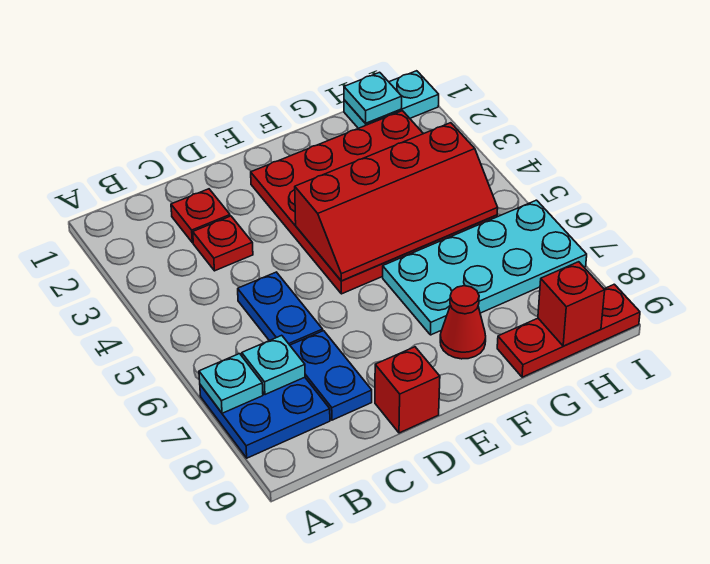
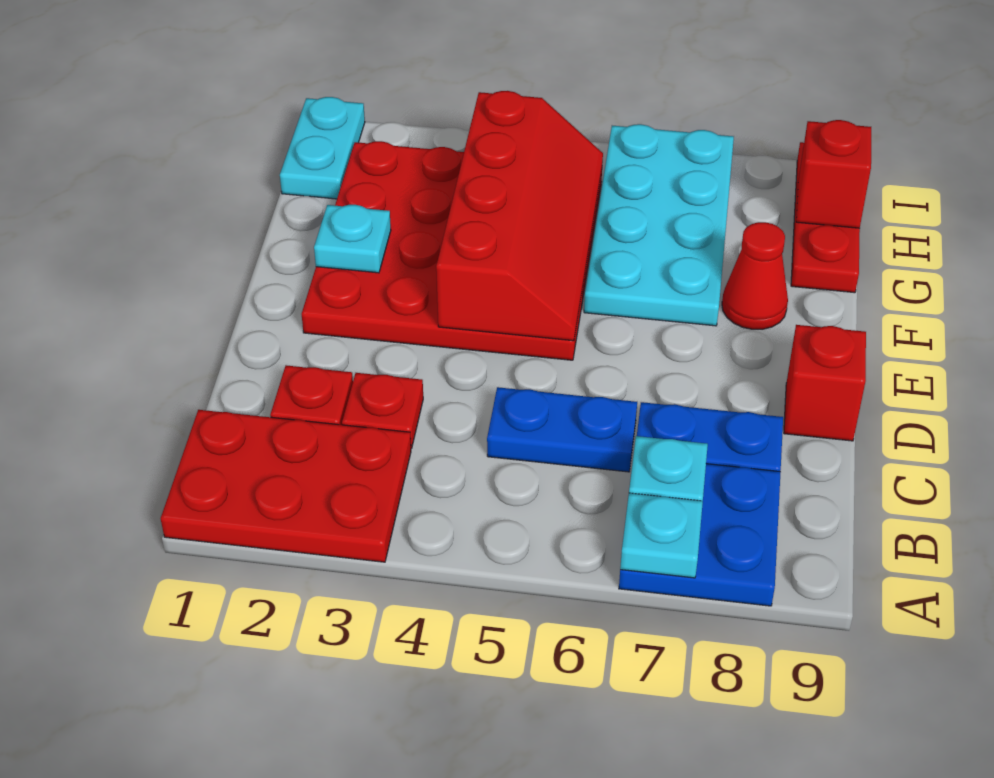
none -> red plate A1:B3 level 1
cyan plate H1 level 2 -> cyan plate F2 level 2

